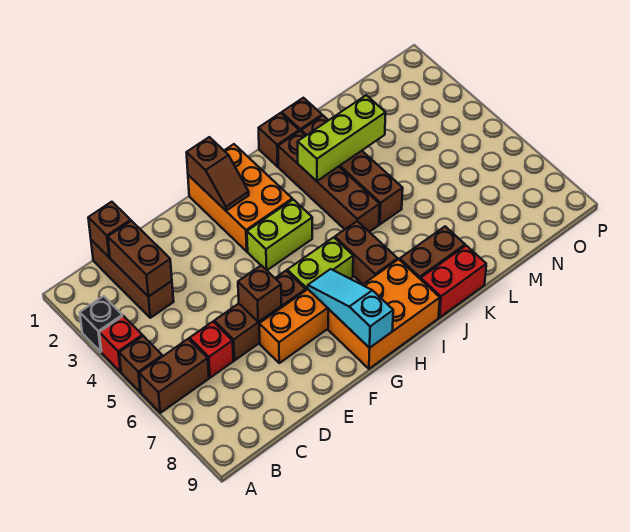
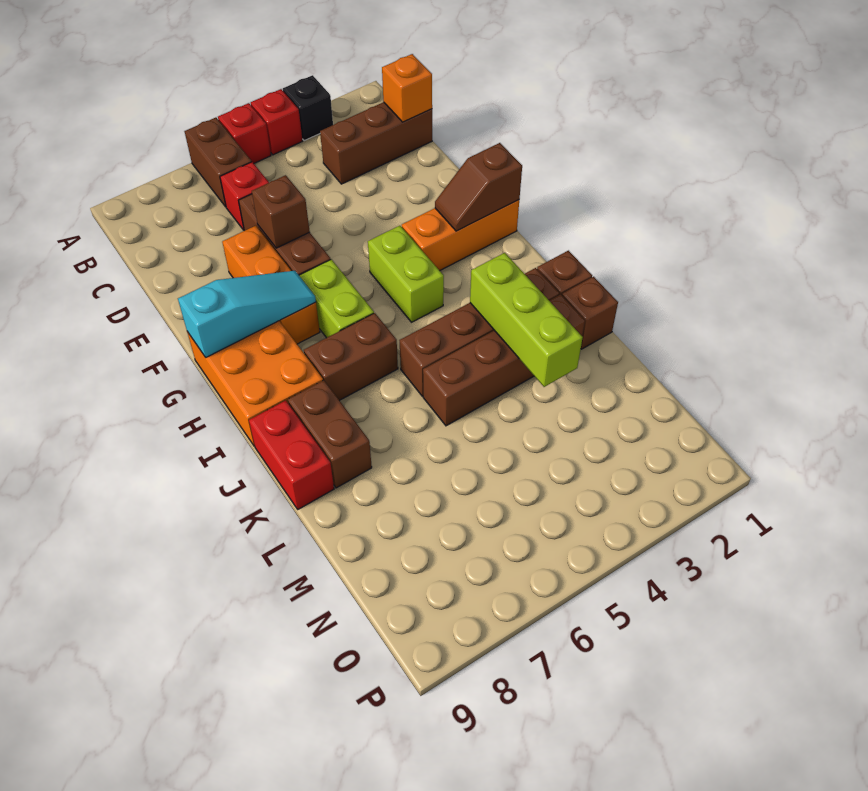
brown brick A5 level 1 -> red brick A5 level 1
brown brick C1 level 2 -> orange brick C1 level 2
brown brick C2:C3 level 2 -> none
orange brick G1:H3 level 1 -> orange brick G1:G3 level 1

